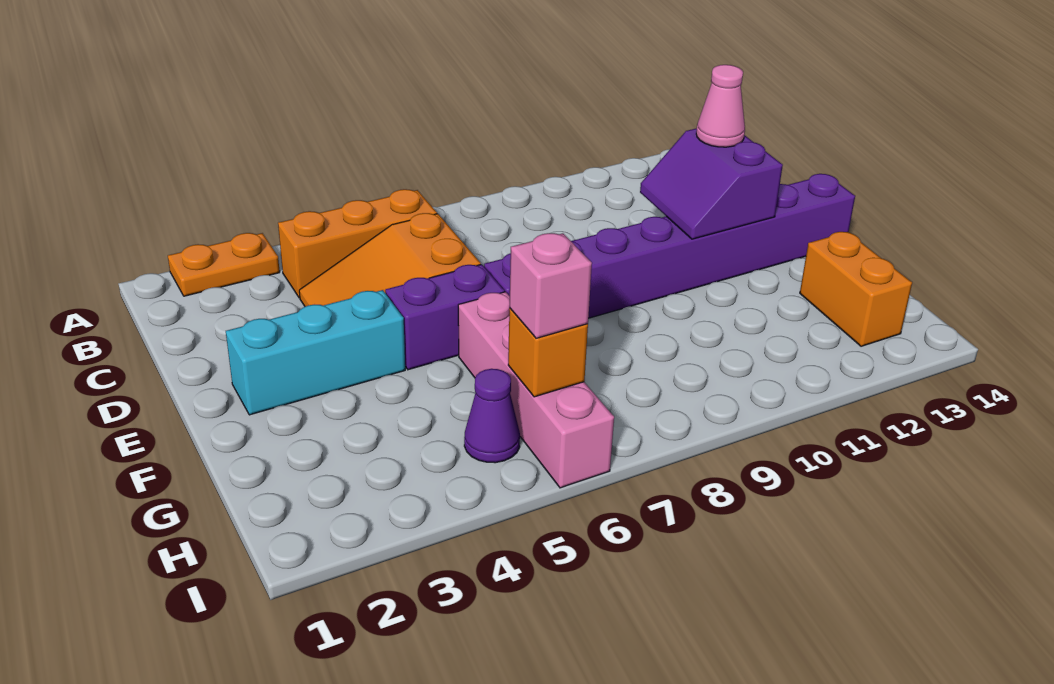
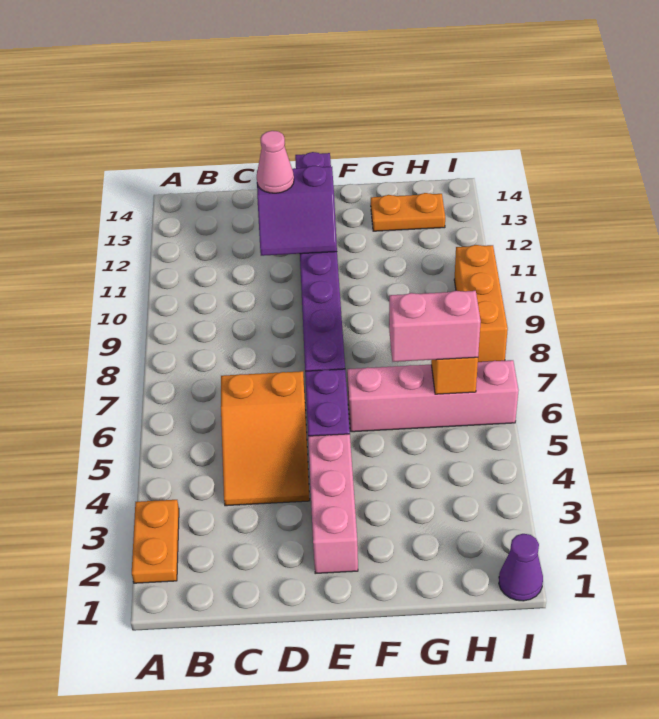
orange brick B4:B6 level 1 -> orange brick I8:I10 level 1
cyan brick E2:E4 level 1 -> pink brick E2:E4 level 1
orange brick G13:H13 level 1 -> orange plate G13:H13 level 1
purple cone H5 level 1 -> purple cone I1 level 1
pink brick H6 level 3 -> pink brick G6:H6 level 3

